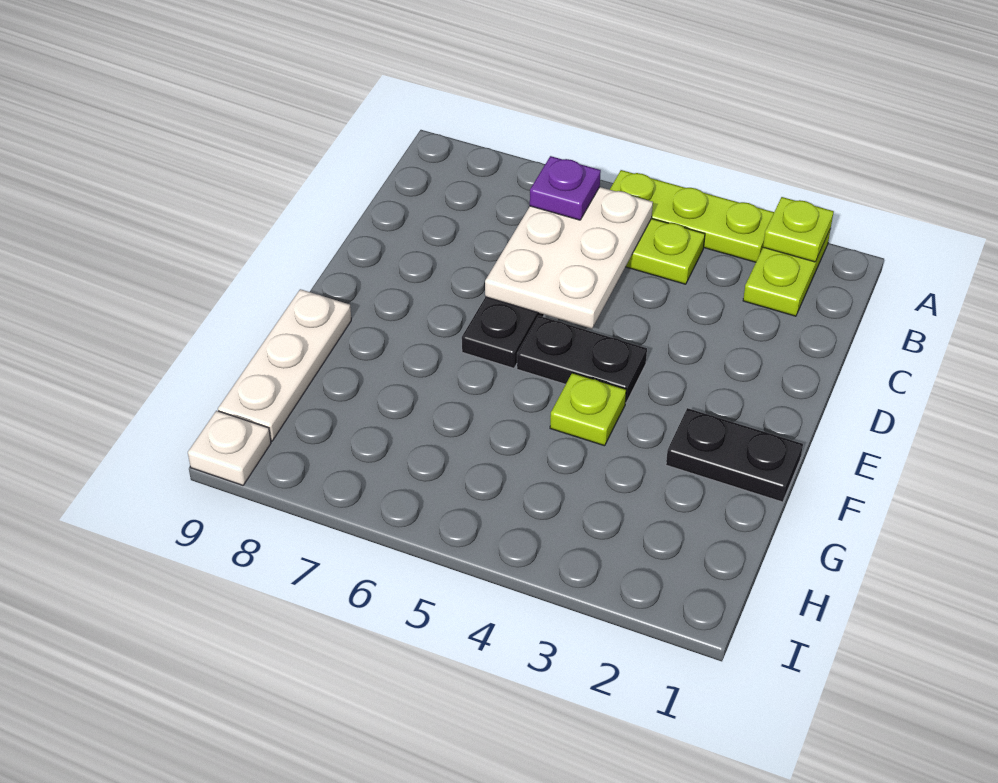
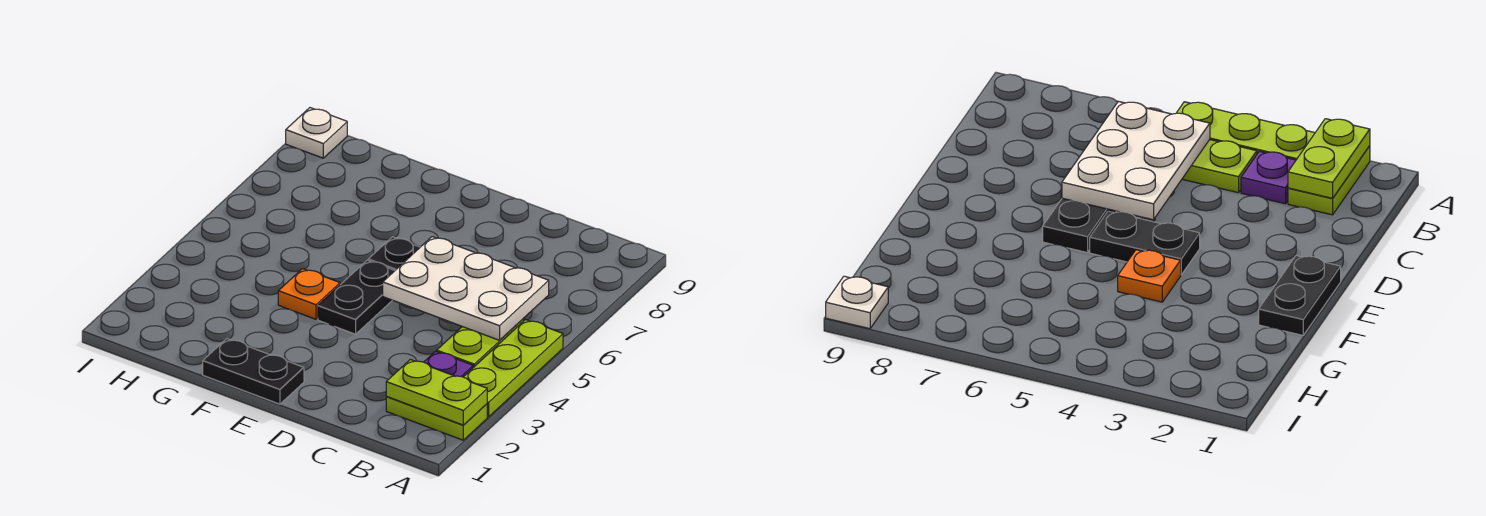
lime plate A2 level 2 -> lime plate A2:B2 level 2
purple plate B6 level 3 -> purple plate B3 level 1
black plate F1:F2 level 1 -> black plate E1:F1 level 1
lime plate F4 level 1 -> orange plate F4 level 1
white plate F9:H9 level 1 -> none

